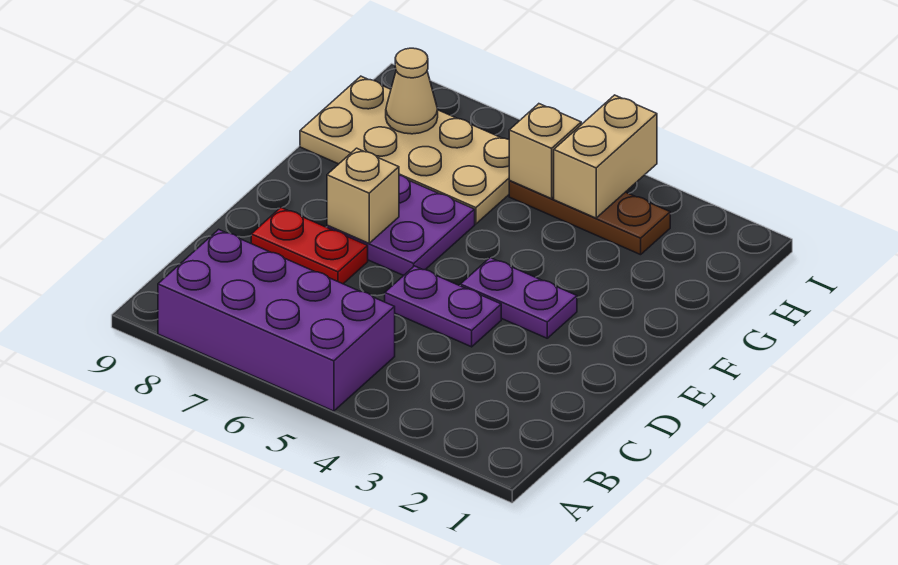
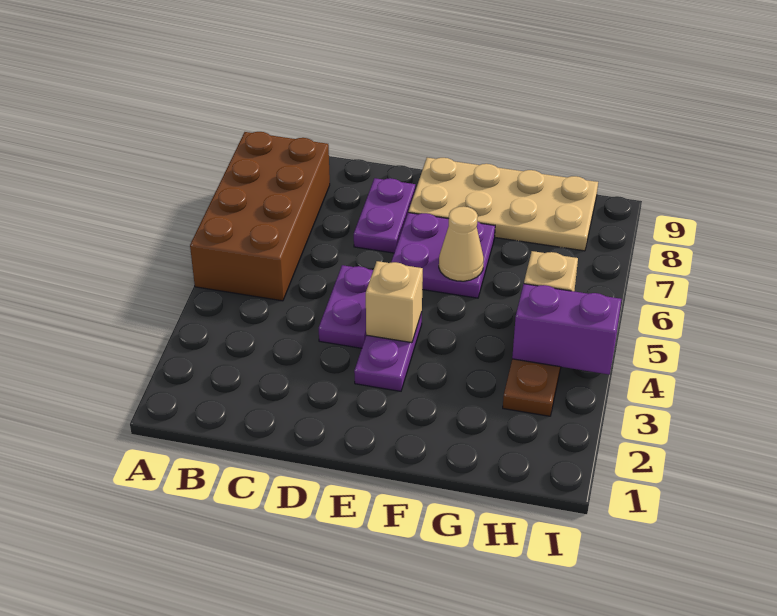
purple brick A5:B8 level 1 -> brown brick A5:B8 level 1
red plate D7:D8 level 1 -> purple plate D7:D8 level 1
tan brick E7 level 2 -> tan brick E4 level 2
tan plate G6:H9 level 1 -> tan plate E8:H9 level 1
tan brick H4:I4 level 2 -> purple brick H4:I4 level 2
tan cone H8 level 2 -> tan cone F6 level 2

